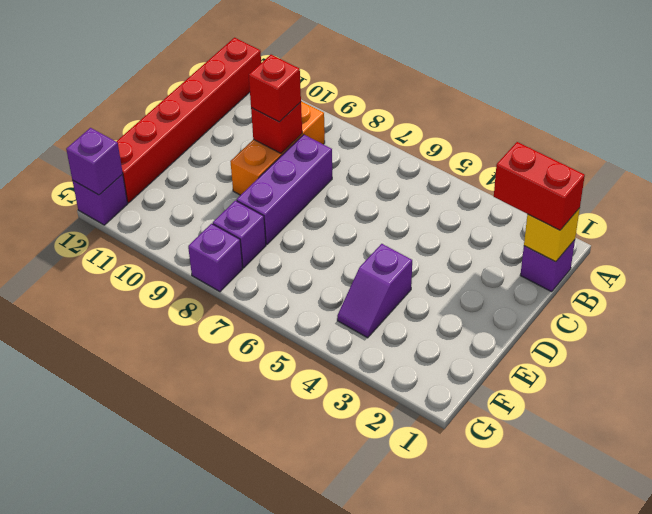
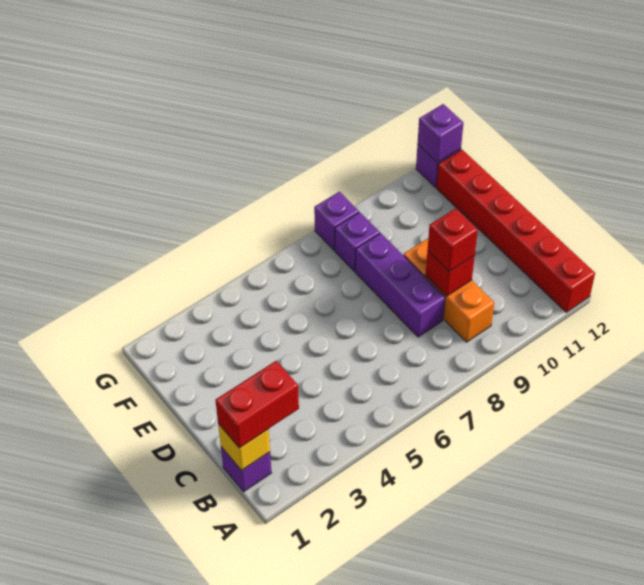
purple slope E4:F4 level 1 top E -> none

